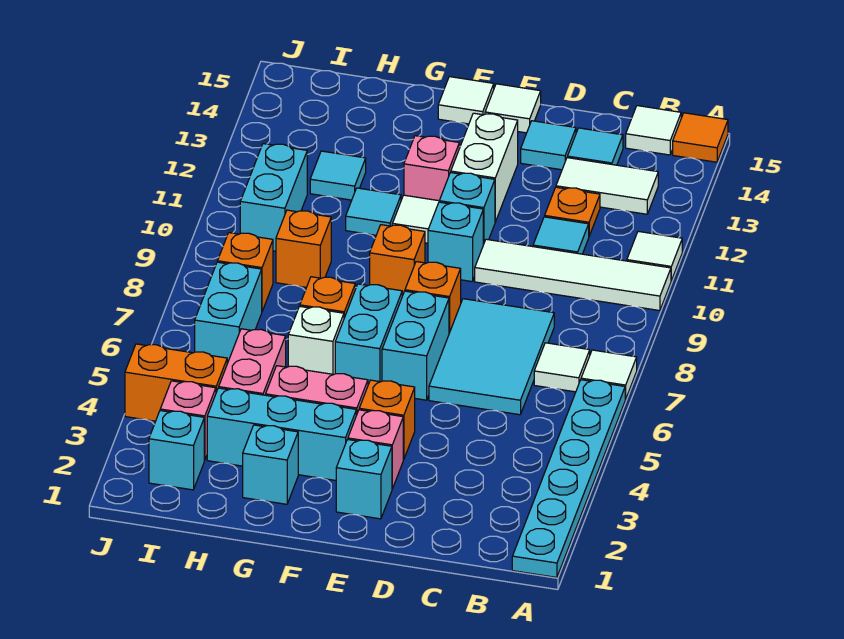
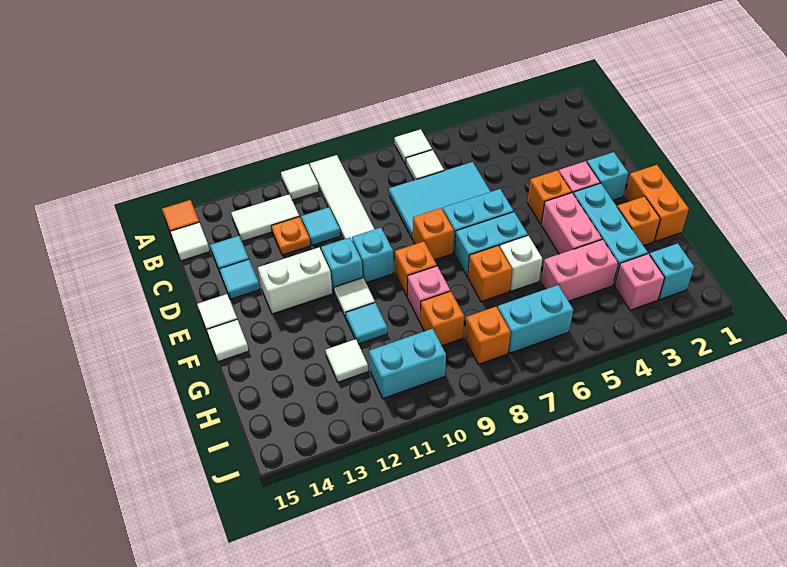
cyan plate A1:A6 level 1 -> none
white tile B13:C13 level 1 -> white tile B12:B13 level 1
pink brick F12 level 1 -> pink brick G9 level 1
cyan brick G2 level 1 -> orange brick G2 level 1
cyan tile H12 level 1 -> white tile H12 level 1
orange brick I4:J4 level 1 -> orange brick F1:G1 level 1

